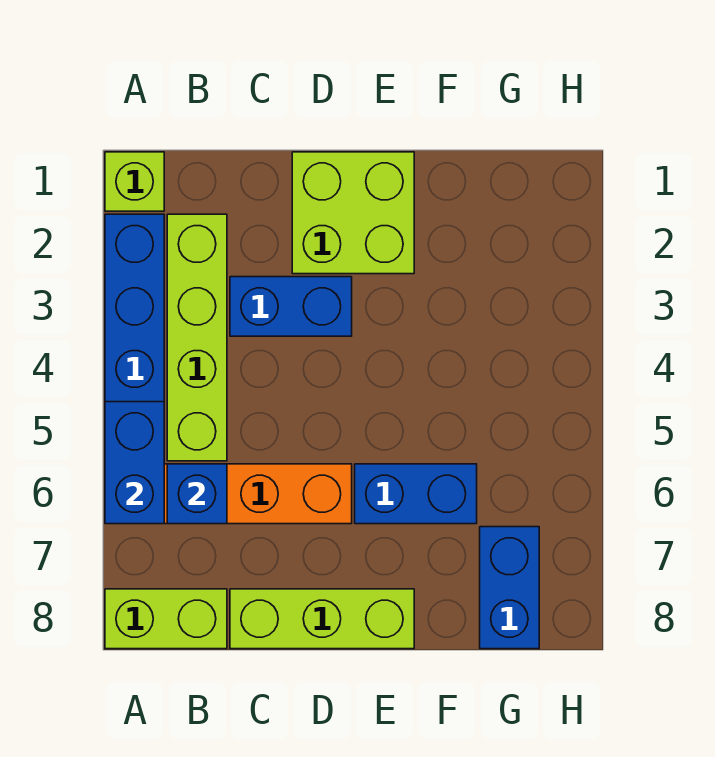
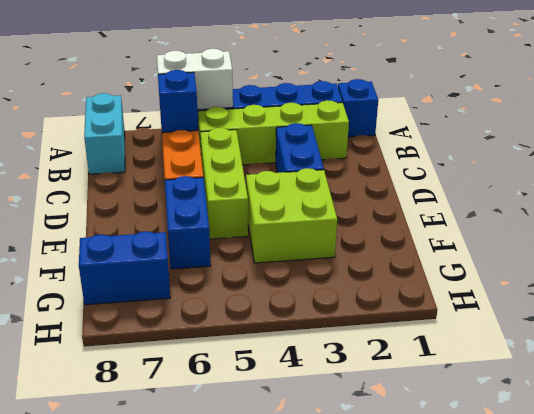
lime brick A1 level 1 -> blue brick A1 level 1
blue brick A5:A6 level 2 -> white brick A5:A6 level 2
lime brick A8:B8 level 1 -> cyan brick A8:B8 level 1
lime brick C8:E8 level 1 -> lime brick C5:E5 level 1
lime brick D1:E2 level 1 -> lime brick E3:F4 level 1

